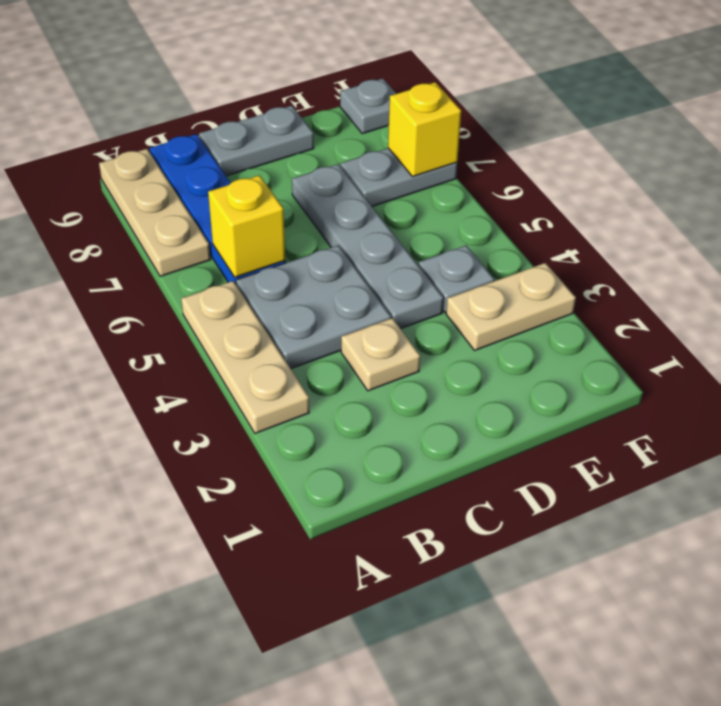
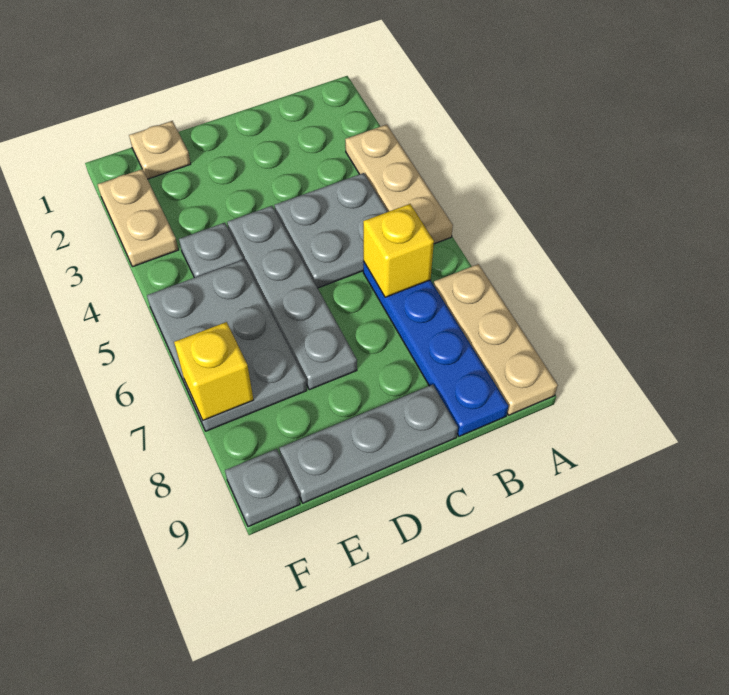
tan plate C3 level 1 -> tan plate E1 level 1
grey plate C9:D9 level 1 -> grey plate C9:E9 level 1
tan plate E3:F3 level 1 -> tan plate F2:F3 level 1
grey plate E7:F7 level 1 -> grey plate E5:F7 level 1

